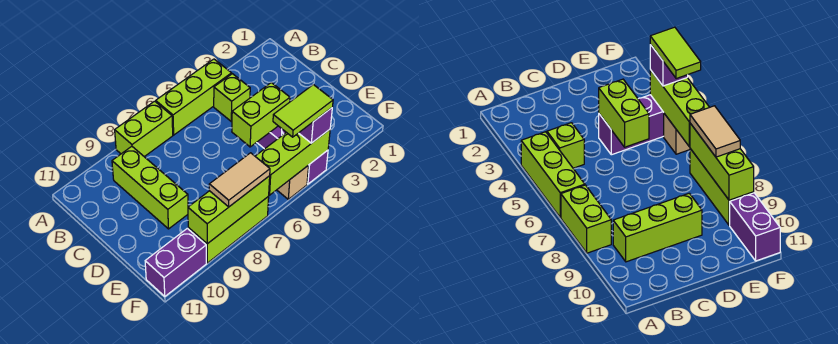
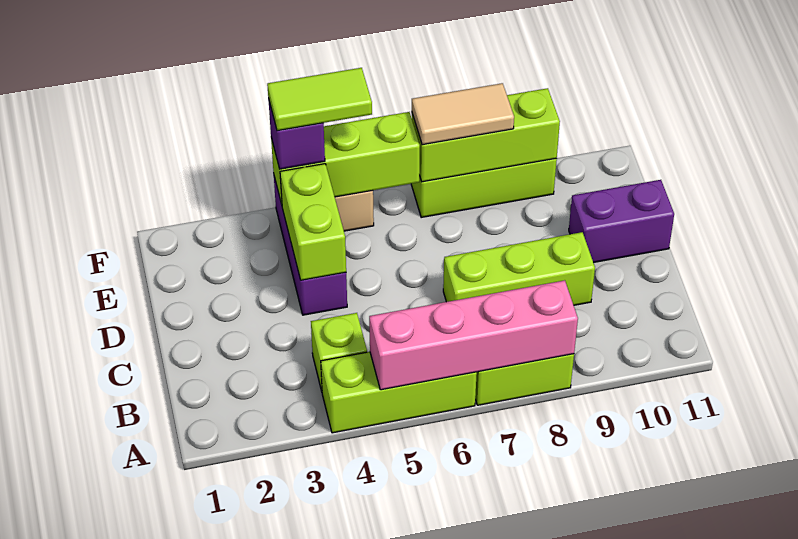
none -> pink brick A5:A8 level 2
lime brick B9:D9 level 1 -> lime brick C7:C9 level 1
lime brick D4:D5 level 2 -> lime brick D4:E4 level 2
purple brick F10:F11 level 1 -> purple brick D10:D11 level 1

